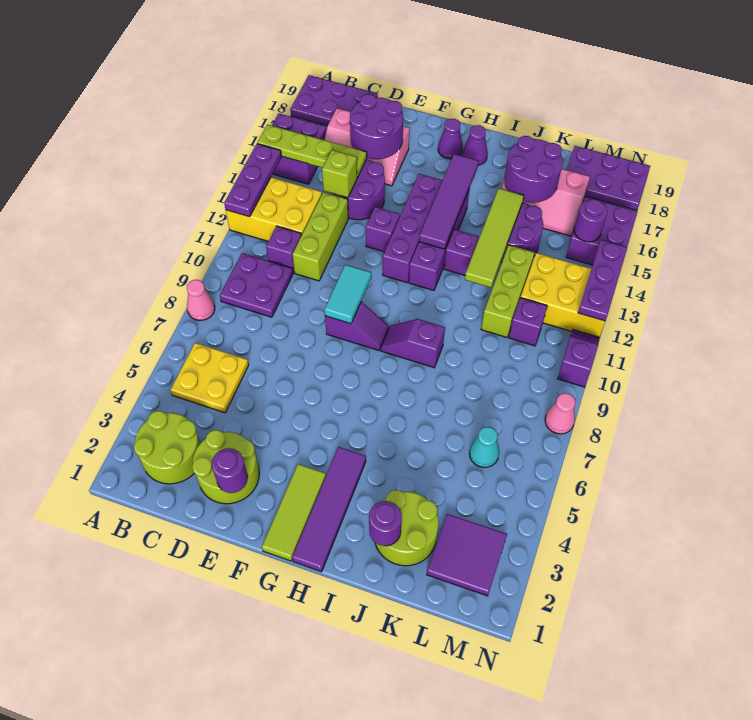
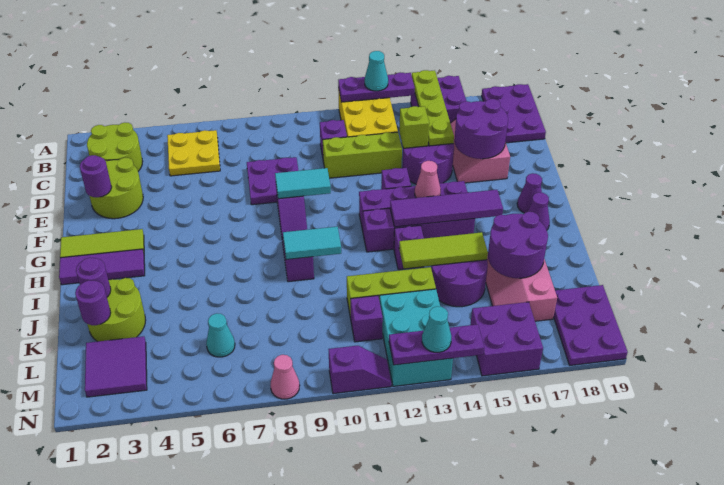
pink cone A8 level 1 -> pink cone G14 level 2
none -> cyan cone A13 level 3
purple plate B9:C10 level 1 -> purple plate D8:E9 level 1
purple tile H1:H4 level 1 -> purple tile H1:H3 level 1
none -> cyan tile I9:I10 level 2
lime tile J12:J15 level 2 -> lime tile J13:J15 level 2
yellow brick L12:N13 level 1 -> cyan brick L12:N13 level 1
purple round brick M15 level 2 -> purple round brick K2 level 2
none -> cyan cone N13 level 3

